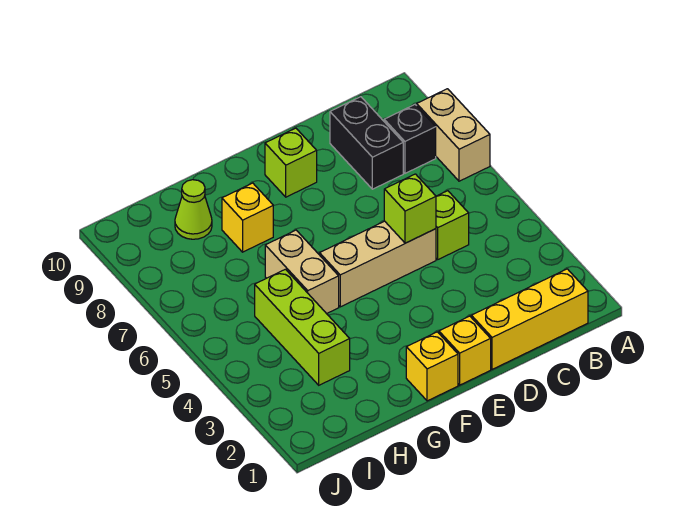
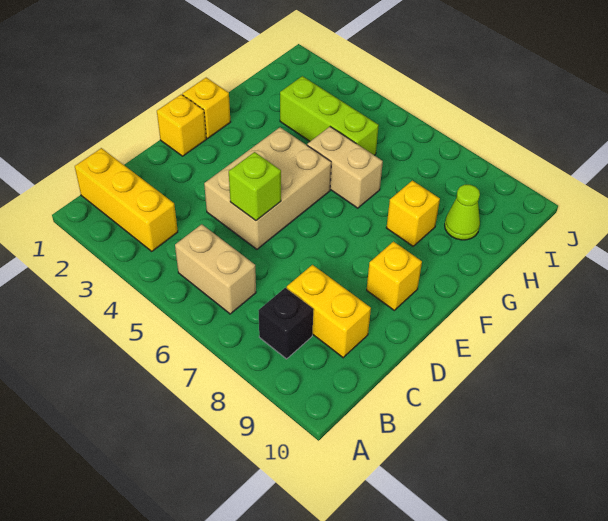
tan brick A7:A8 level 1 -> tan brick B5:B6 level 1
yellow brick B1:D1 level 1 -> yellow brick B1:B3 level 1
lime brick C5 level 1 -> none
black brick C8:C9 level 1 -> yellow brick C8:C9 level 1
tan brick D5:F5 level 1 -> tan brick D4:F5 level 1
lime brick E9 level 1 -> yellow brick E9 level 1

